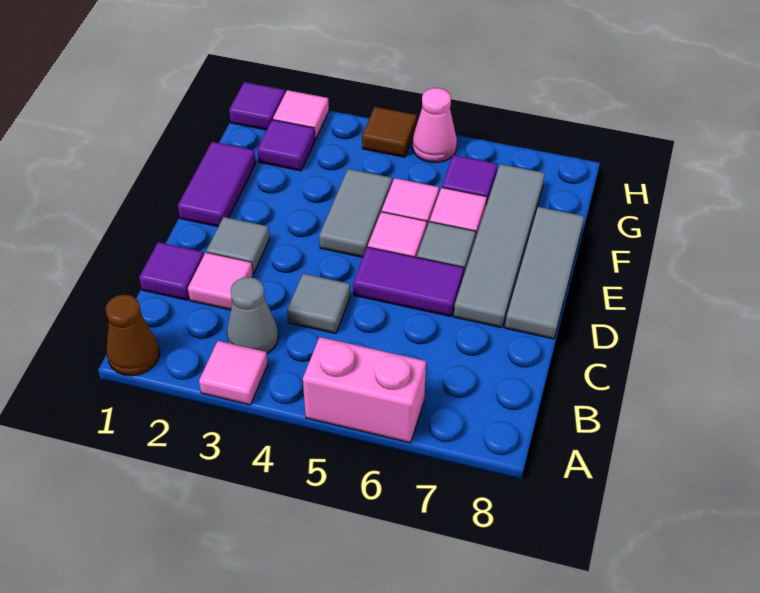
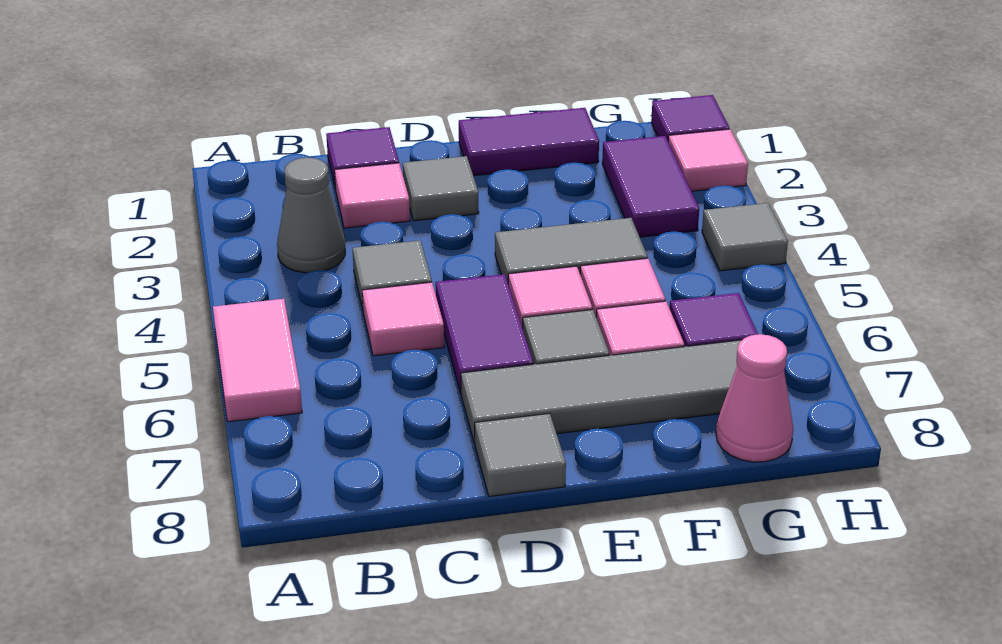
brown cone A1 level 1 -> none
pink tile A3 level 1 -> pink tile C5 level 1
pink brick A5:A6 level 1 -> pink tile A5:A6 level 1
grey tile D8:F8 level 1 -> grey tile D8 level 1
purple tile G2 level 1 -> purple tile G2:G3 level 1
brown tile H4 level 1 -> grey tile H4 level 1
pink cone H5 level 1 -> pink cone G8 level 1

